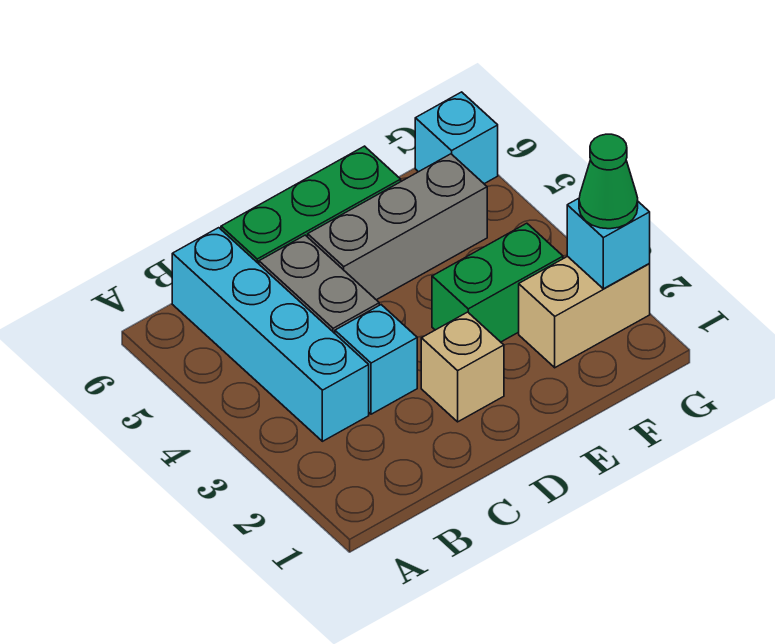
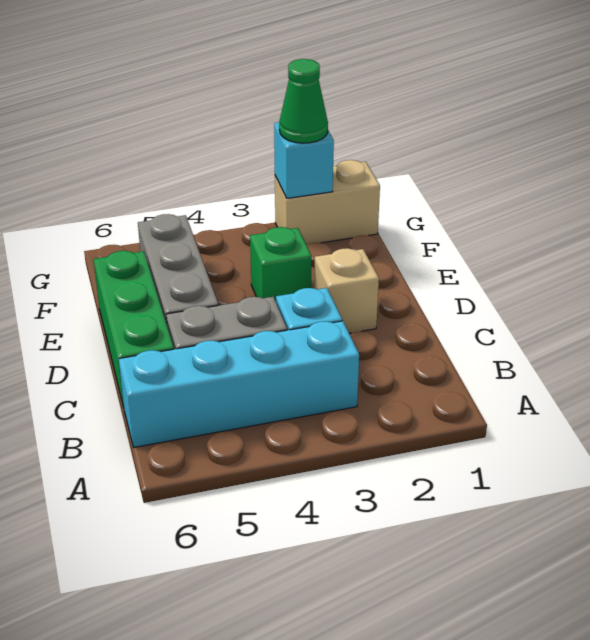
green brick E3:F3 level 1 -> green brick E3 level 1
tan brick F2:G2 level 1 -> tan brick G1:G2 level 1
cyan brick G6 level 1 -> none

